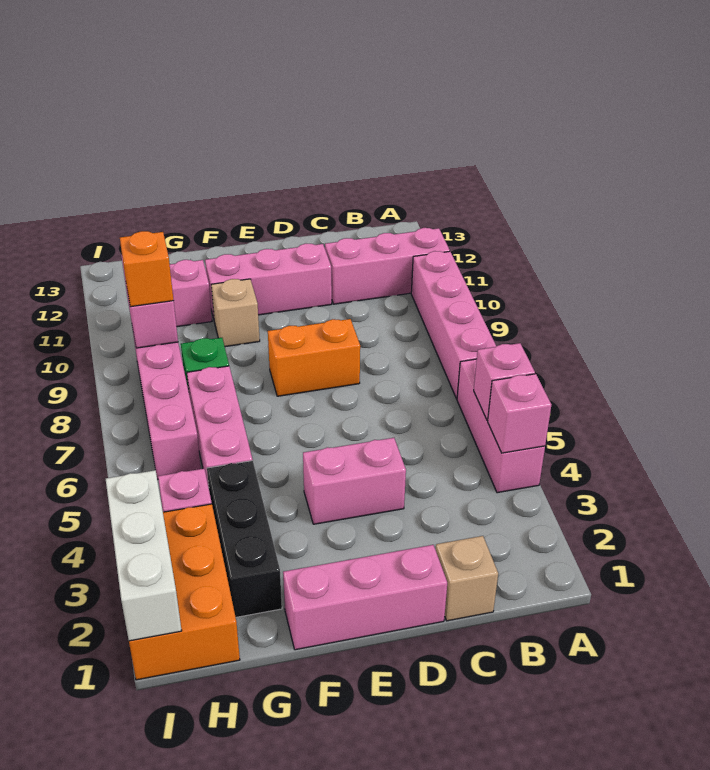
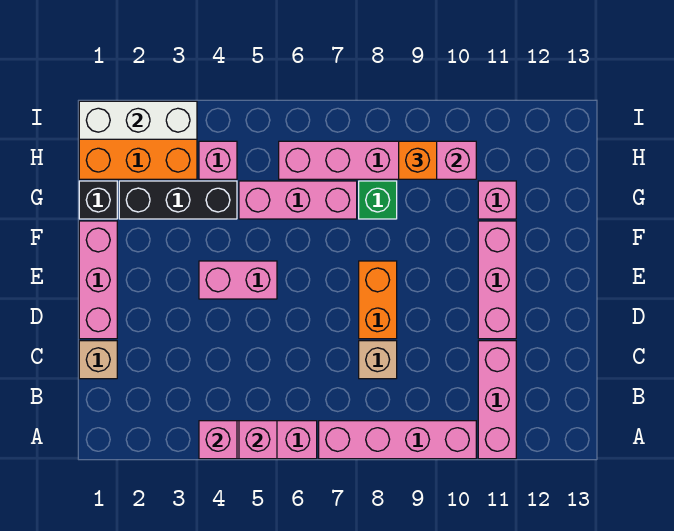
pink brick D4:E4 level 1 -> pink brick E4:E5 level 1
tan brick F10 level 1 -> tan brick C8 level 1
none -> black brick G1 level 1

